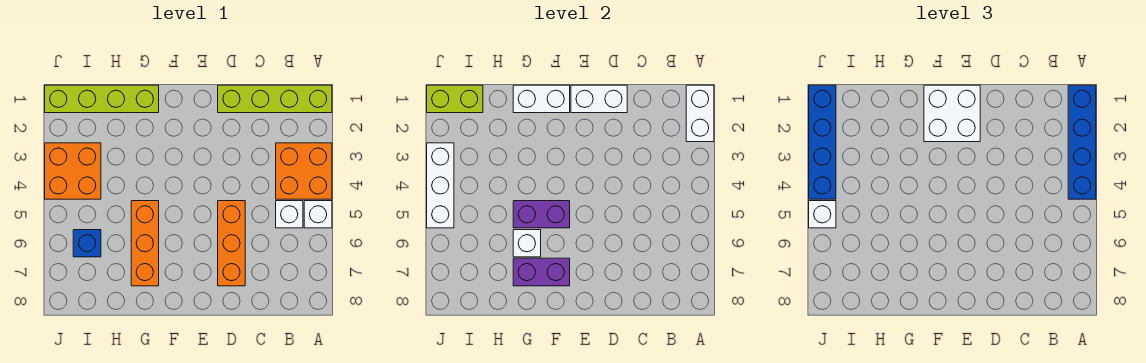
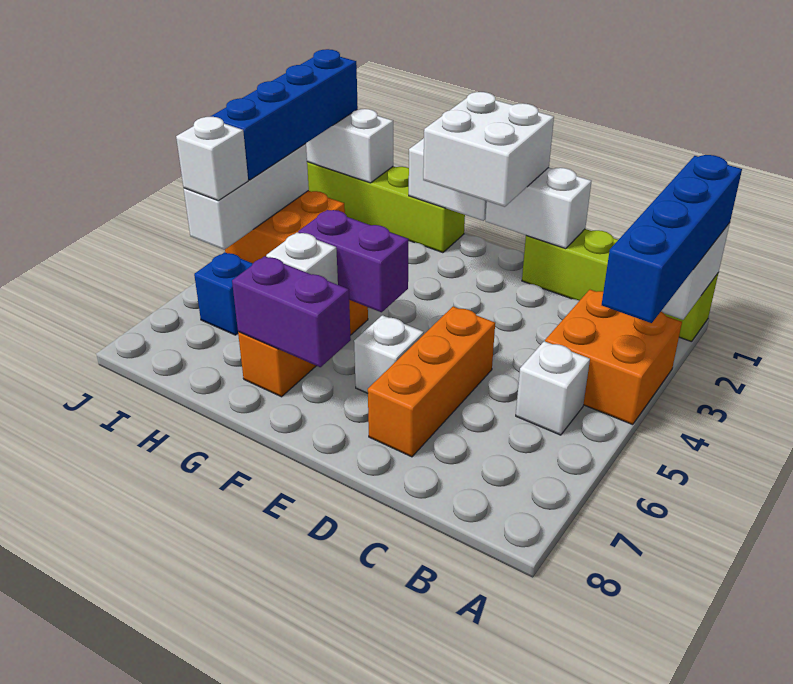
white brick A5 level 1 -> white brick E6 level 1
lime brick I1:J1 level 2 -> white brick I1:J1 level 2

